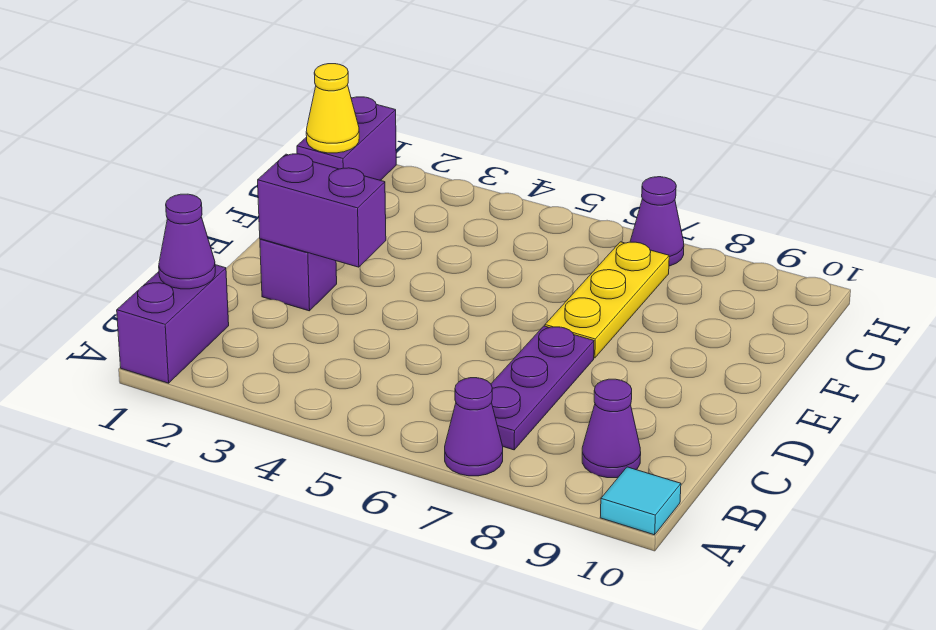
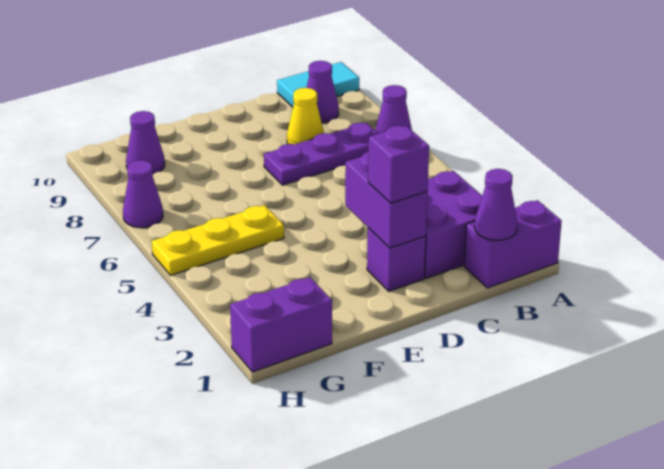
cyan tile A10 level 1 -> cyan tile A10:B10 level 1
none -> purple brick B2:C3 level 1
none -> purple brick D2 level 3
yellow plate E7:G7 level 1 -> yellow plate F5:H5 level 1
yellow cone G1 level 2 -> yellow cone C8 level 1
none -> purple cone G9 level 1

